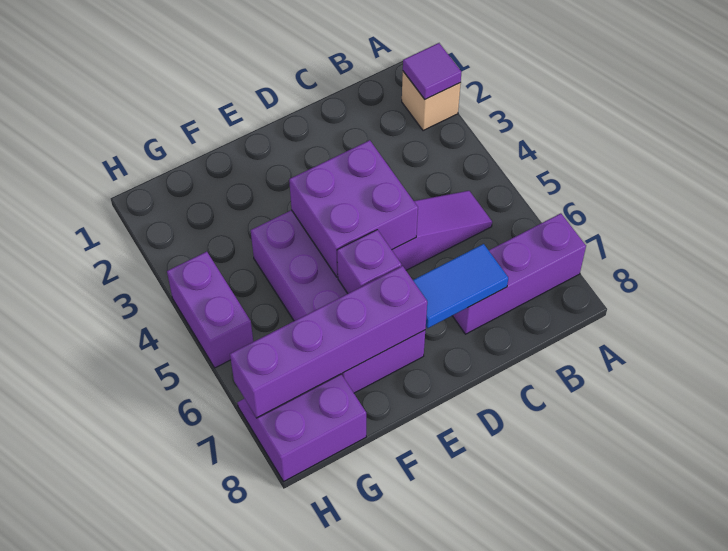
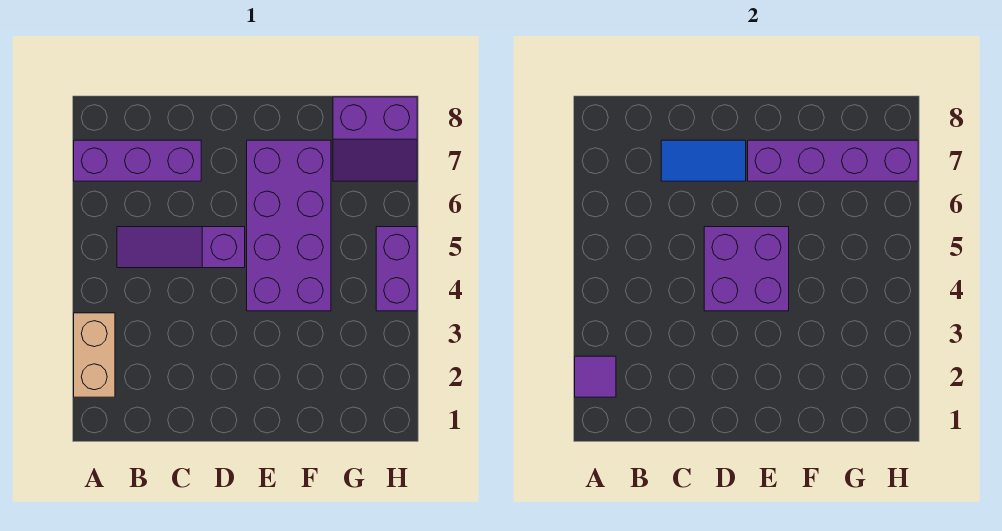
tan brick A2 level 1 -> tan brick A2:A3 level 1
purple brick E6 level 2 -> none

